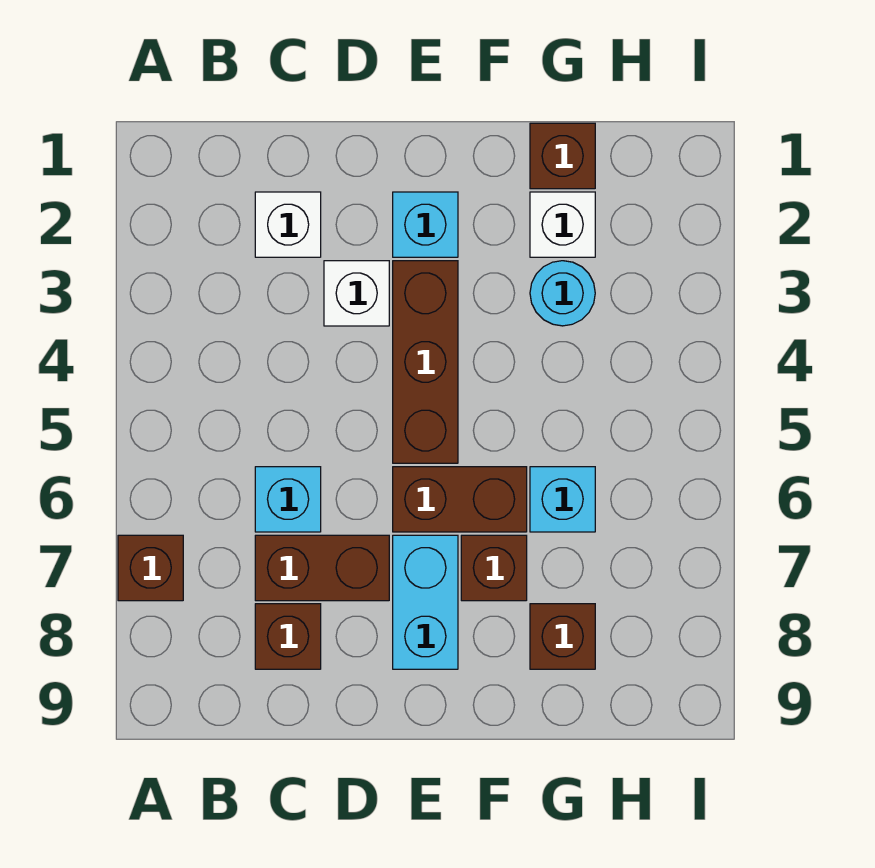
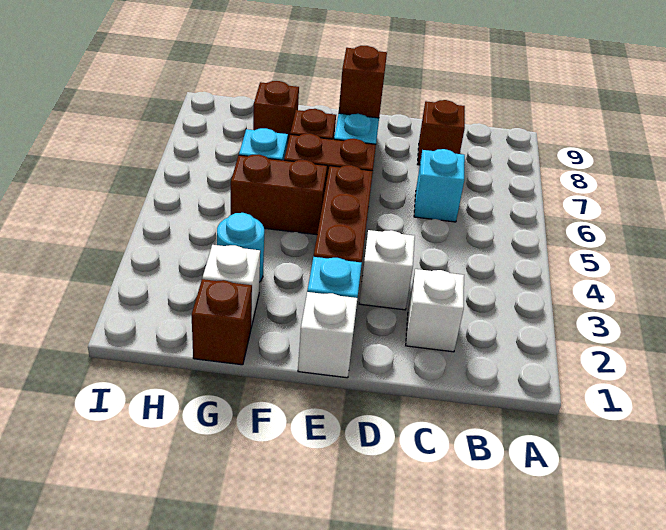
brown brick A7 level 1 -> brown brick E8 level 2
brown brick C7:D7 level 1 -> brown brick F5:G5 level 1
none -> white brick E1 level 1

